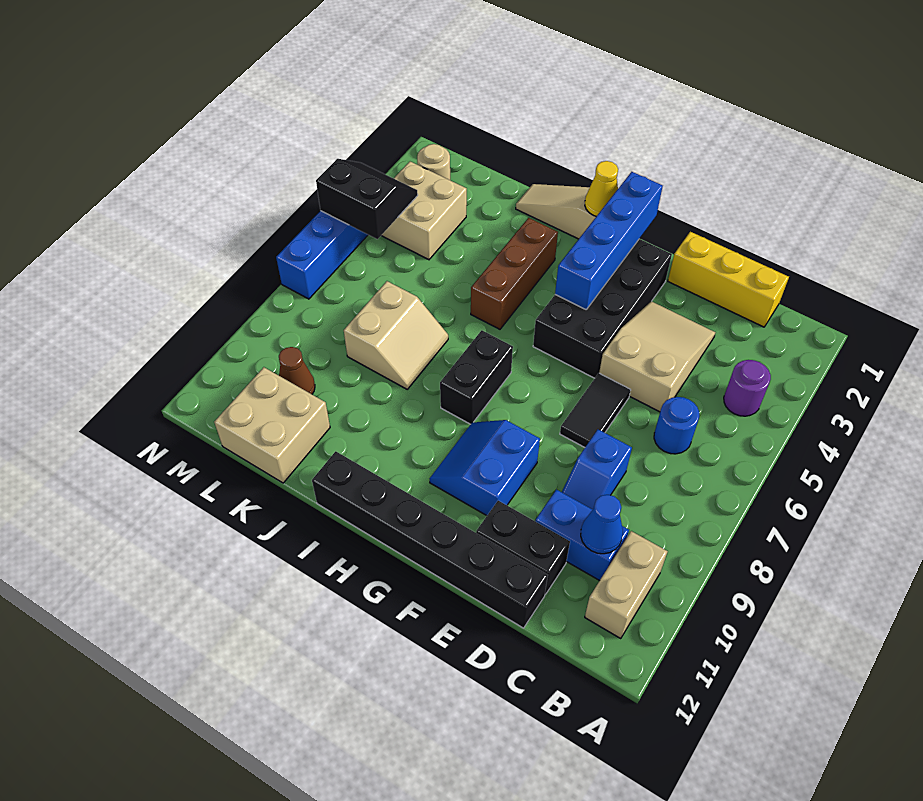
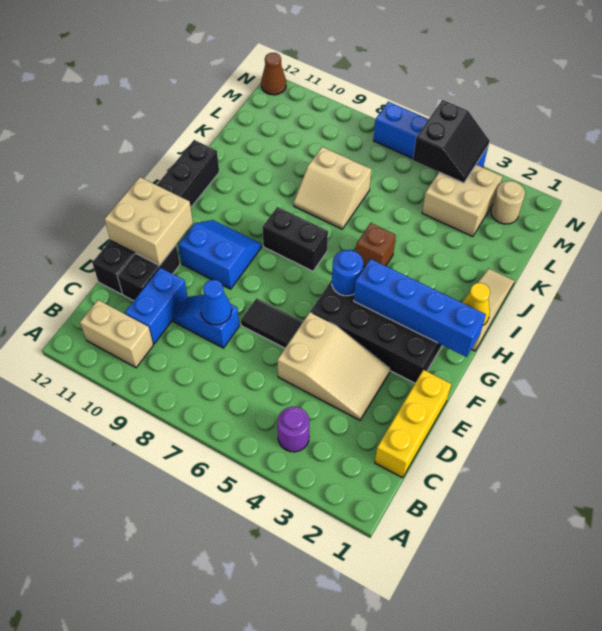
blue round brick C6 level 1 -> blue round brick G5 level 2
blue cone C10 level 2 -> blue cone D8 level 2
brown brick I3:I5 level 1 -> brown brick I5 level 1
tan brick K11:L12 level 1 -> tan brick E11:F12 level 2
brown cone L10 level 1 -> brown cone N12 level 1

